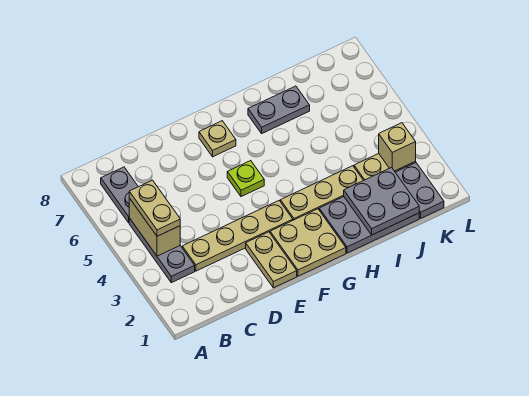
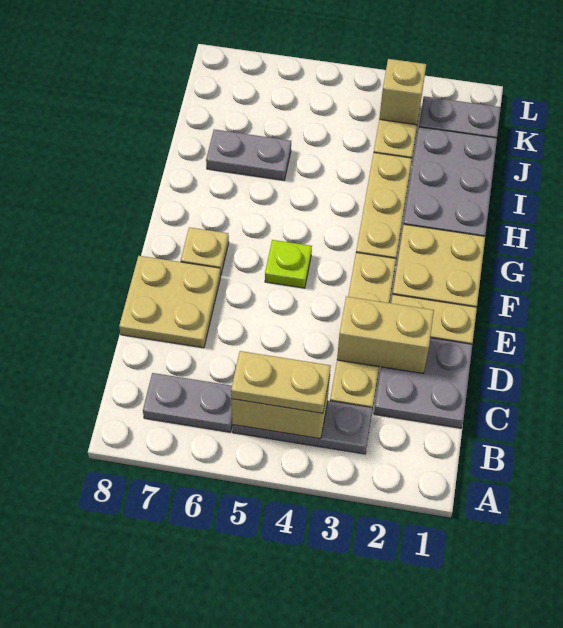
none -> tan brick D2:D3 level 2
none -> tan plate D7:E8 level 1
grey plate H7:I7 level 1 -> grey plate I6:I7 level 1
grey plate I1:J2 level 2 -> grey plate C1:D2 level 1

